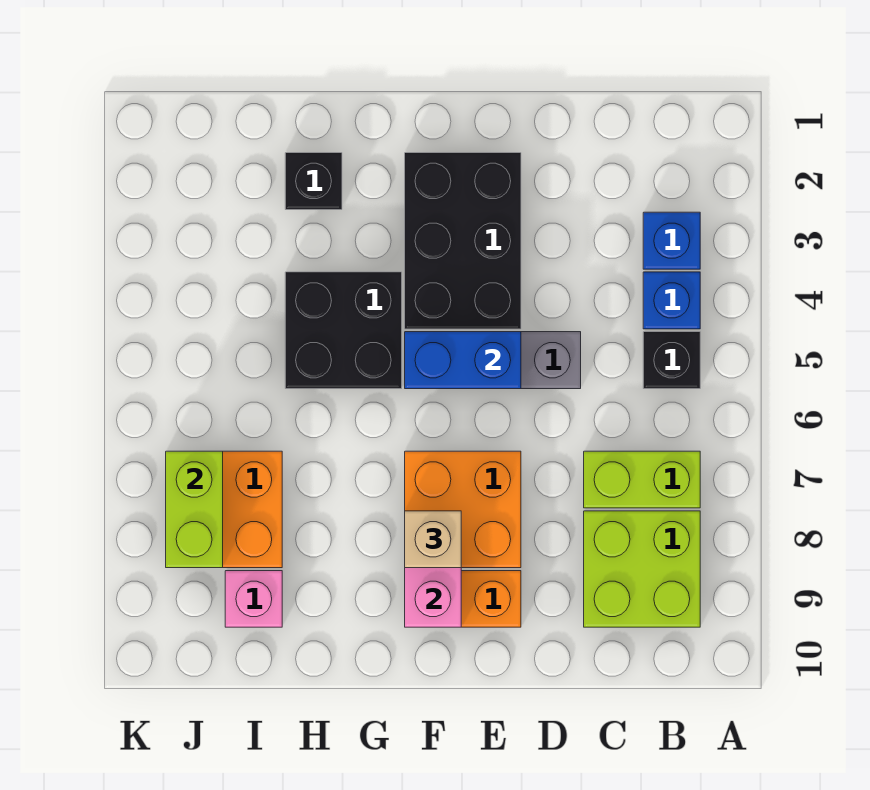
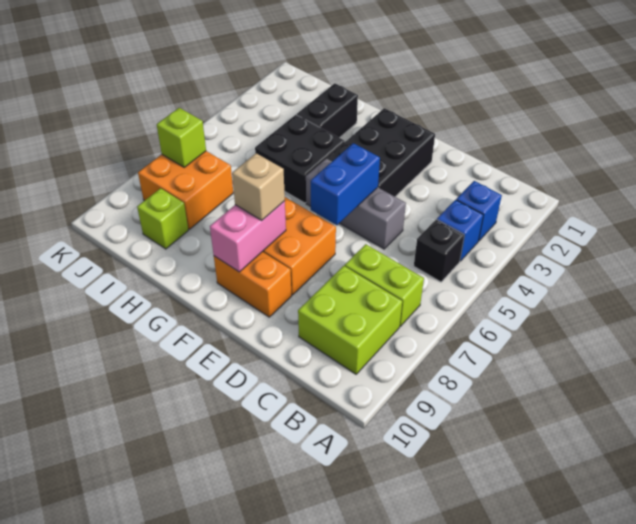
blue brick E5:F5 level 2 -> blue brick E5:E6 level 2
black brick H2 level 1 -> black brick H2:H3 level 1
pink brick I9 level 1 -> lime brick I9 level 1
lime brick J7:J8 level 2 -> lime brick J7 level 2

